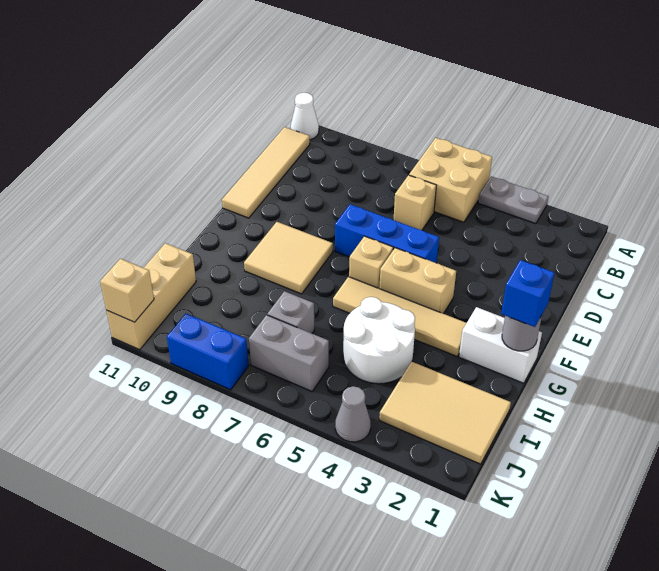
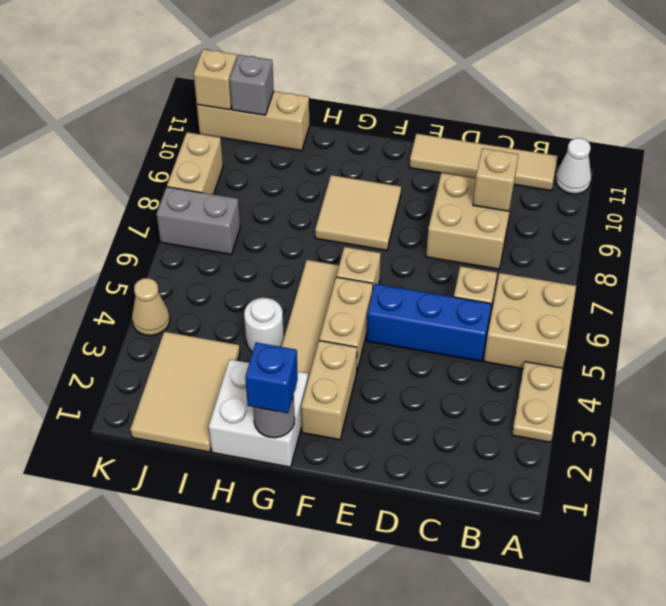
grey plate A3:A4 level 1 -> tan plate A3:A4 level 1
none -> tan brick C8:D9 level 1
none -> tan brick C9 level 2
blue brick E5:E7 level 1 -> blue brick C5:E5 level 1
none -> tan brick F2:F3 level 1
white brick G1:G2 level 1 -> white brick G1:H2 level 1
white round brick H4:I5 level 1 -> white round brick H4 level 1
grey brick I7 level 1 -> grey brick J11 level 2
grey brick J6:J7 level 1 -> grey brick J7:K7 level 1
grey cone K4 level 1 -> tan cone K4 level 1
blue brick K8:K9 level 1 -> tan brick K8:K9 level 1

